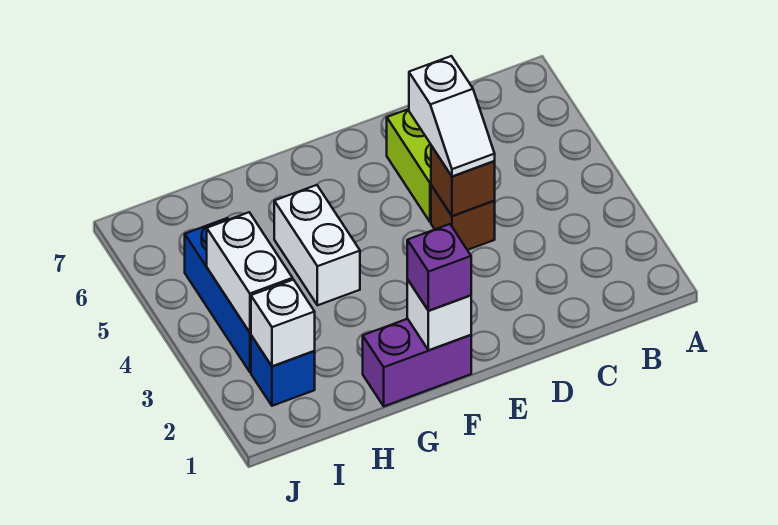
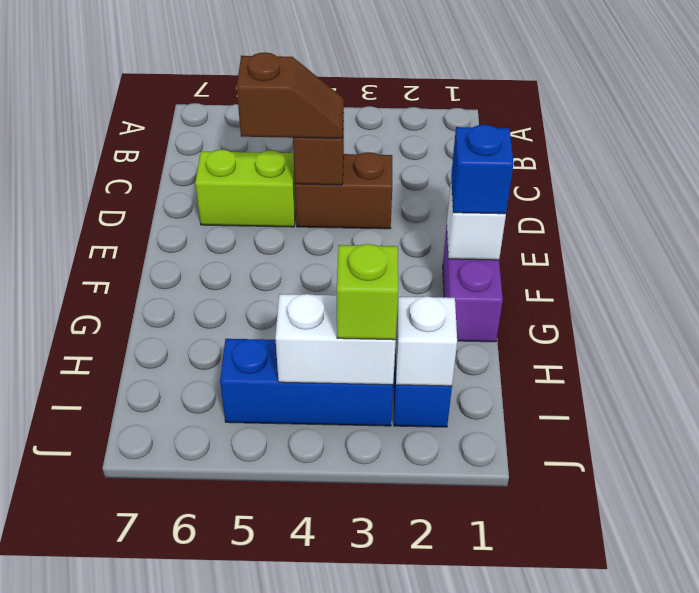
brown brick D4 level 1 -> brown brick D3:D4 level 1
white slope D4:D5 level 3 top 5 -> brown slope D4:D5 level 3 top 5
purple brick F1 level 3 -> blue brick F1 level 3
white brick G4:G5 level 1 -> none
none -> lime brick I3 level 3

